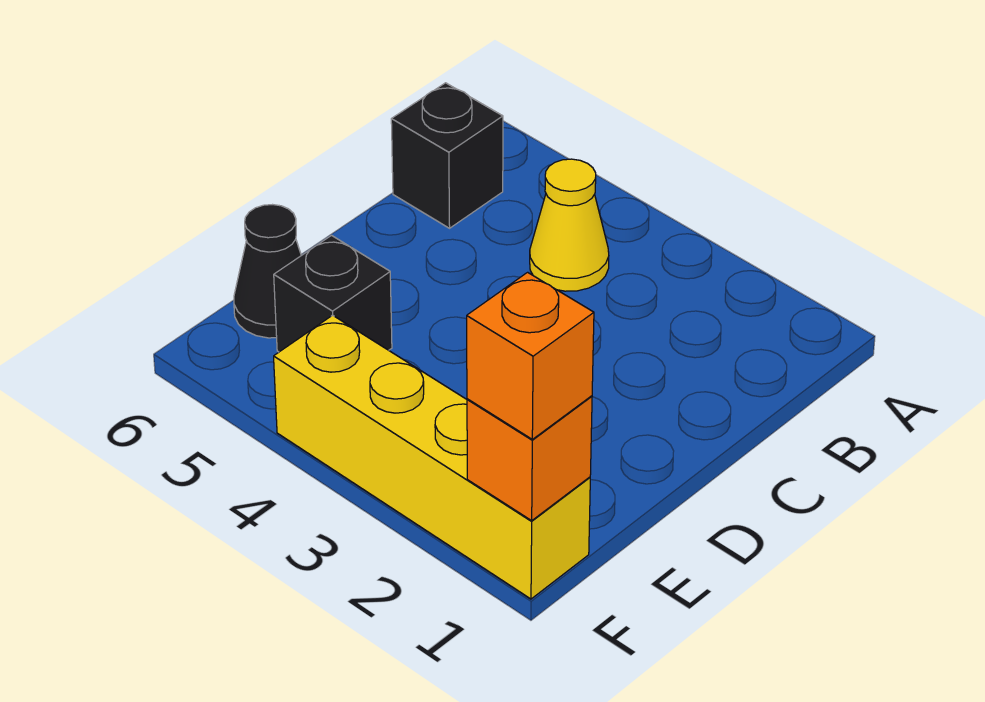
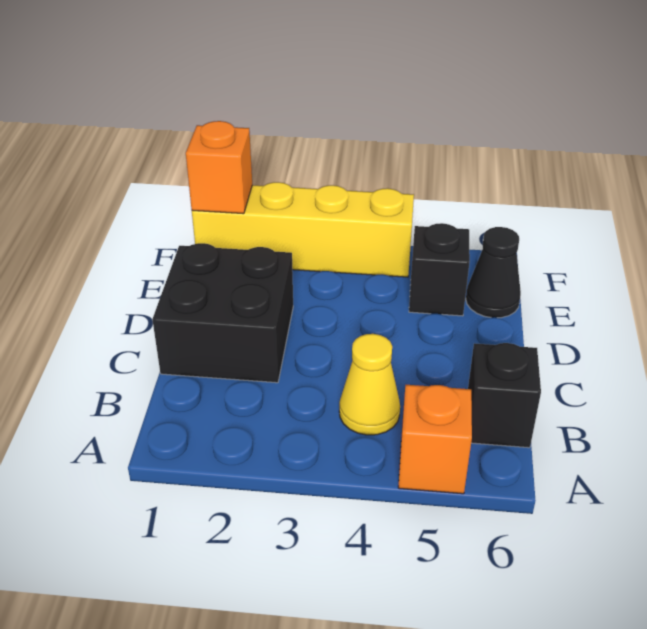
none -> black brick C1:D2 level 1
orange brick F1 level 3 -> orange brick A5 level 1

